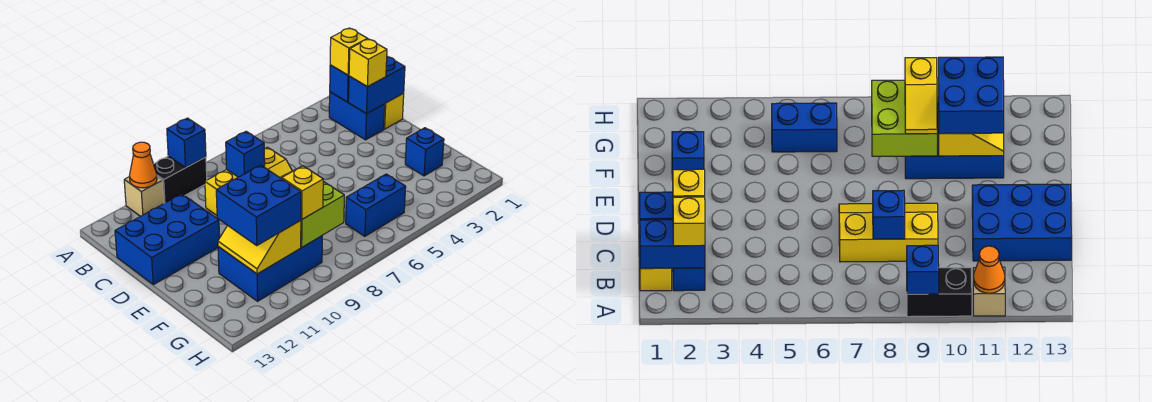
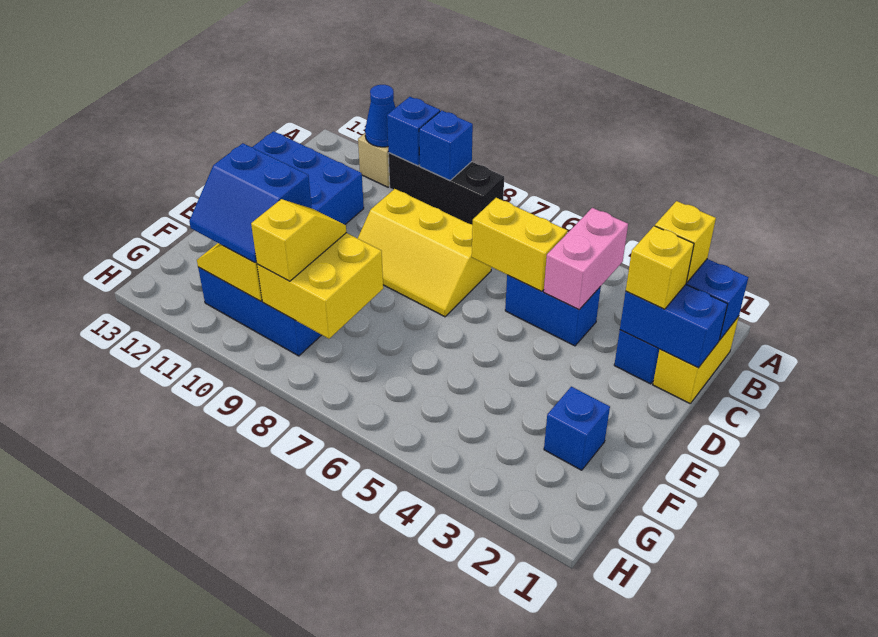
black brick A9:A10 level 1 -> black brick A8:A10 level 1
orange cone A11 level 2 -> blue cone A11 level 2
none -> pink brick B4:C4 level 2
none -> yellow brick C5:C6 level 2
blue brick C8 level 2 -> blue brick A10 level 2
lime brick F8:G9 level 2 -> yellow brick F8:G9 level 2
blue brick F10:G11 level 3 -> blue slope F10:G11 level 3 top F
blue brick G5:G6 level 1 -> blue brick C4:C5 level 1

